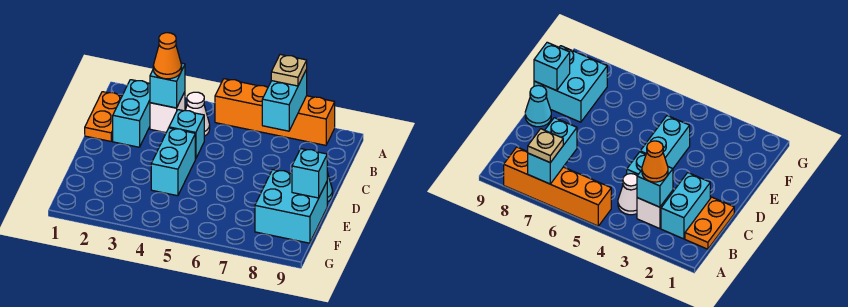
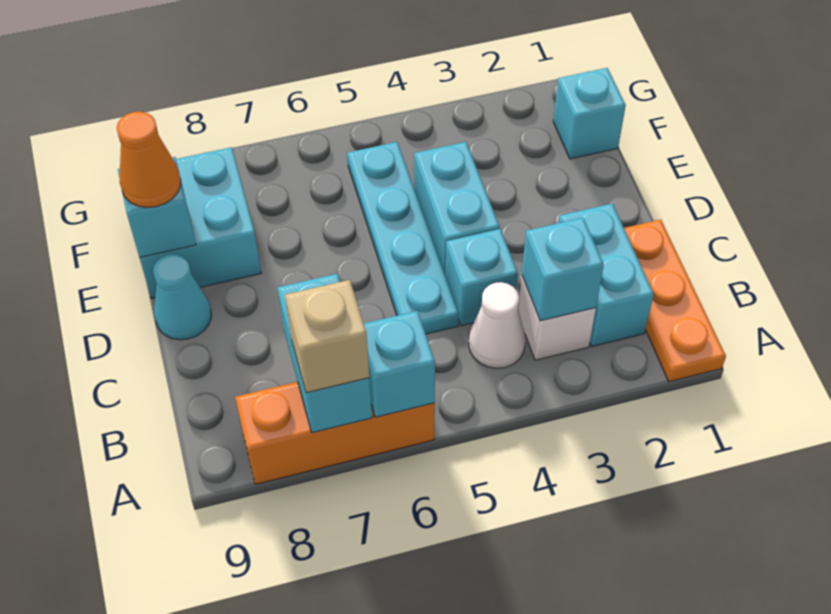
orange brick A5:A8 level 1 -> orange brick A6:A8 level 1
none -> cyan brick A6 level 2
tan plate A7 level 3 -> tan brick A7 level 3
orange plate B1:C1 level 1 -> orange plate A1:C1 level 1
orange cone B3 level 3 -> orange cone E9 level 3
none -> cyan plate C5:F5 level 1
none -> cyan brick F1 level 1

